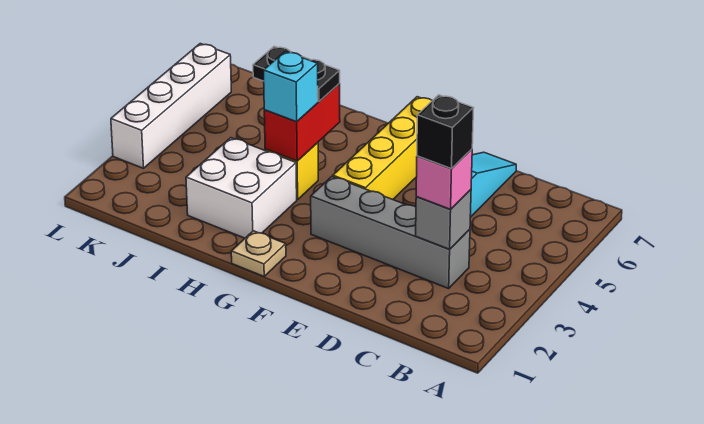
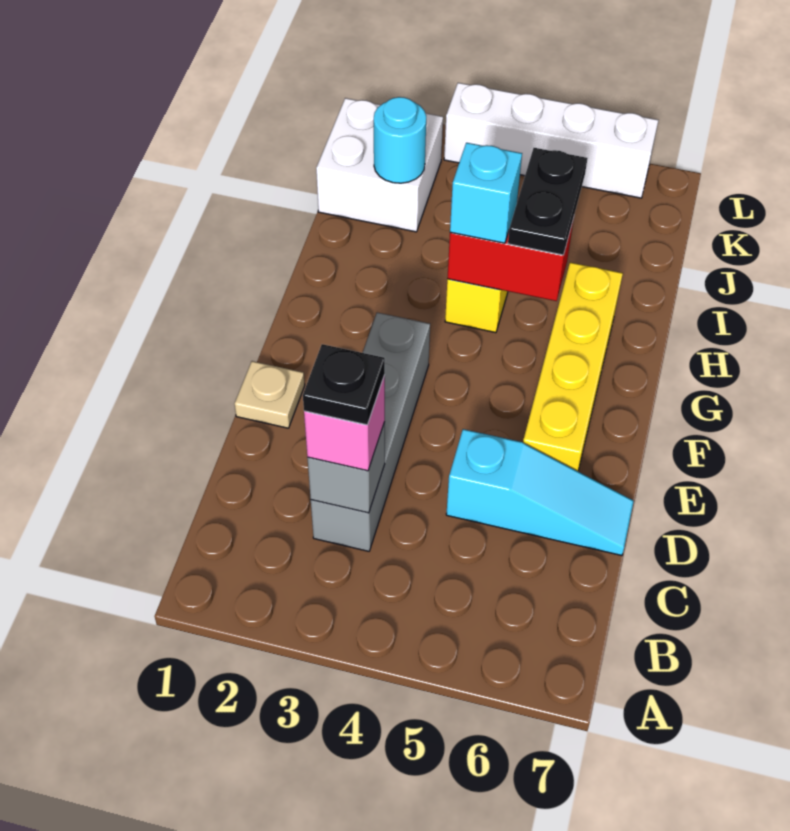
black brick C3 level 4 -> black plate C3 level 4
yellow brick F4:F7 level 1 -> yellow brick E6:H6 level 1
tan plate G1 level 1 -> tan plate E1 level 1
white brick H2:I3 level 1 -> white brick J1:K2 level 1
none -> cyan round brick J2 level 2

